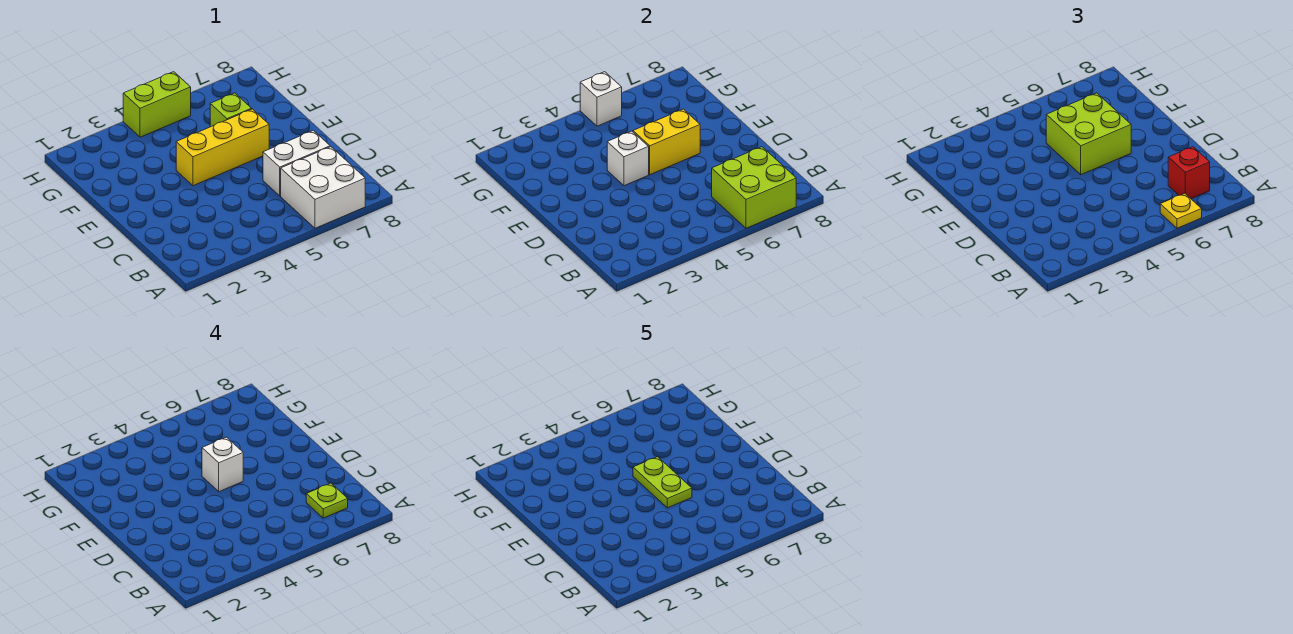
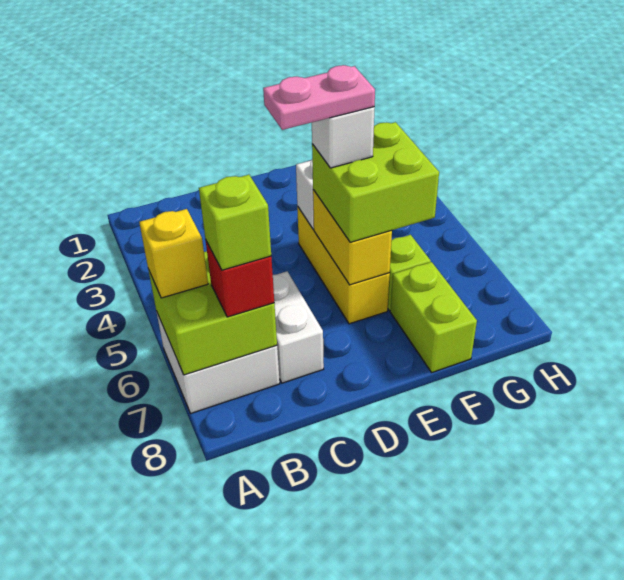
yellow plate A6 level 3 -> yellow brick A6 level 3
lime plate B7 level 4 -> lime brick B7 level 4
lime plate D5:E5 level 5 -> pink plate D5:E5 level 5
lime brick H4:H5 level 1 -> lime brick F7:F8 level 1
white brick H5 level 2 -> none

